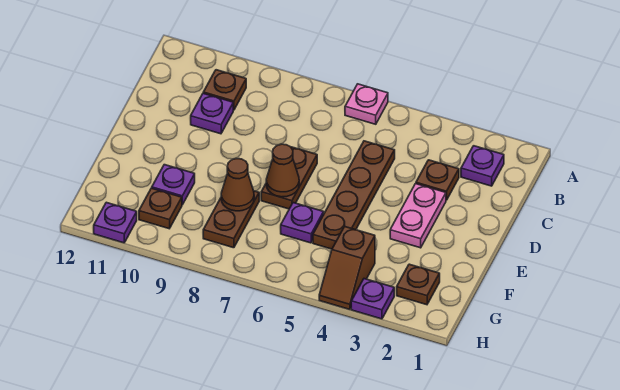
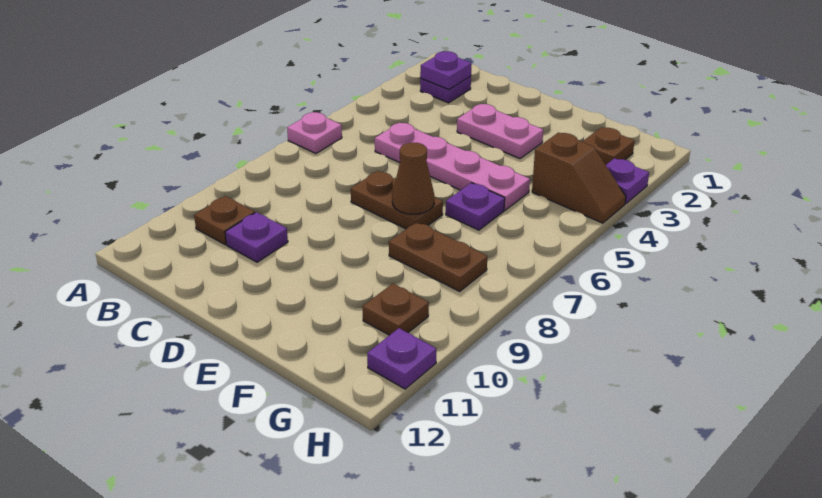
brown plate C3 level 1 -> none
brown plate C5:F5 level 1 -> pink plate C5:F5 level 1
brown cone F8 level 2 -> none
purple plate F10 level 1 -> purple plate B2 level 2

